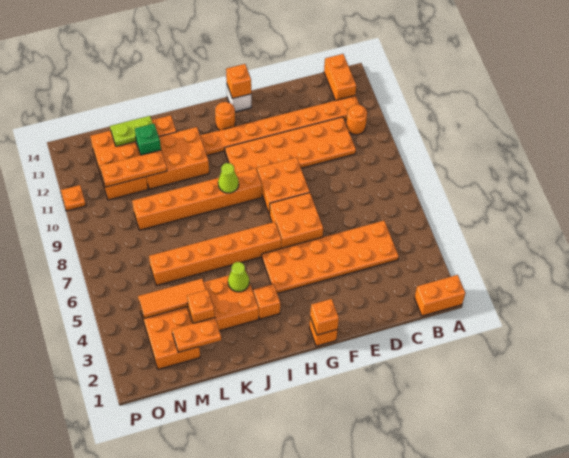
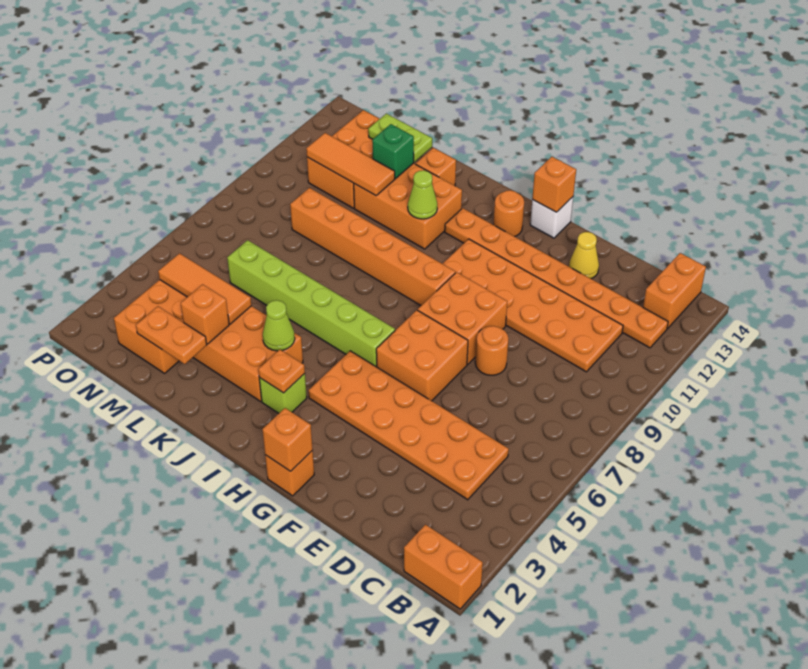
orange round brick B11 level 1 -> orange round brick E8 level 1
none -> yellow cone E13 level 1
orange brick H6:M6 level 1 -> lime brick H6:M6 level 1
orange brick I3 level 1 -> lime brick I3 level 1
lime cone I9 level 2 -> lime cone J11 level 2
orange plate L11:N11 level 2 -> orange tile L11:N11 level 2
orange plate P11 level 1 -> orange plate I3 level 2

